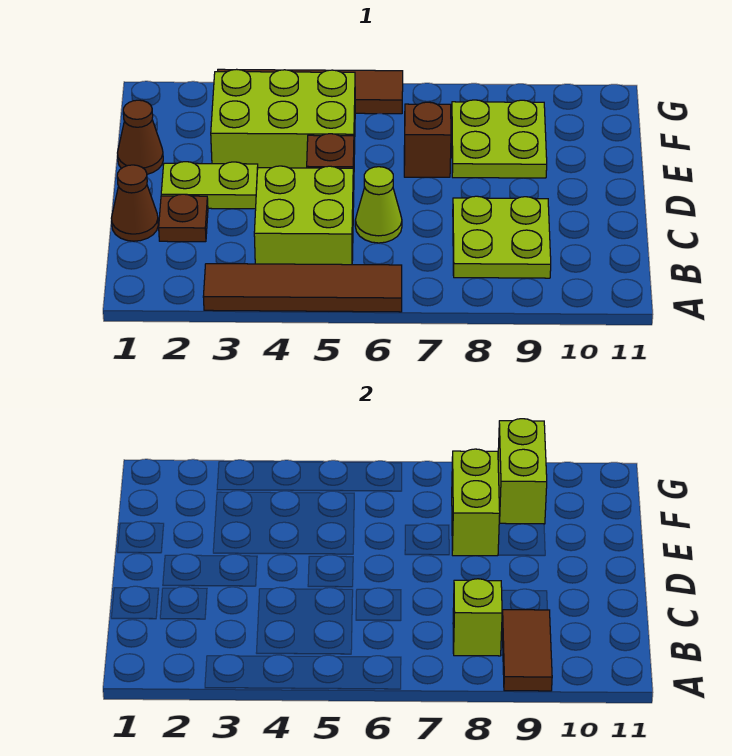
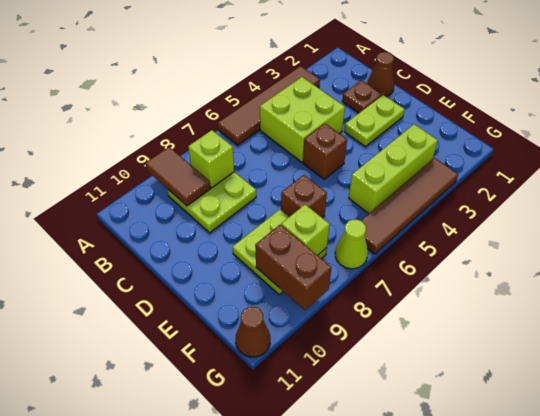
lime cone C6 level 1 -> lime cone G7 level 1
brown cone E1 level 1 -> brown cone G11 level 1
lime brick E3:F5 level 1 -> lime brick F3:F5 level 1
lime brick E8:F8 level 2 -> lime brick F8 level 2
lime brick F9:G9 level 2 -> brown brick F9:G9 level 2

